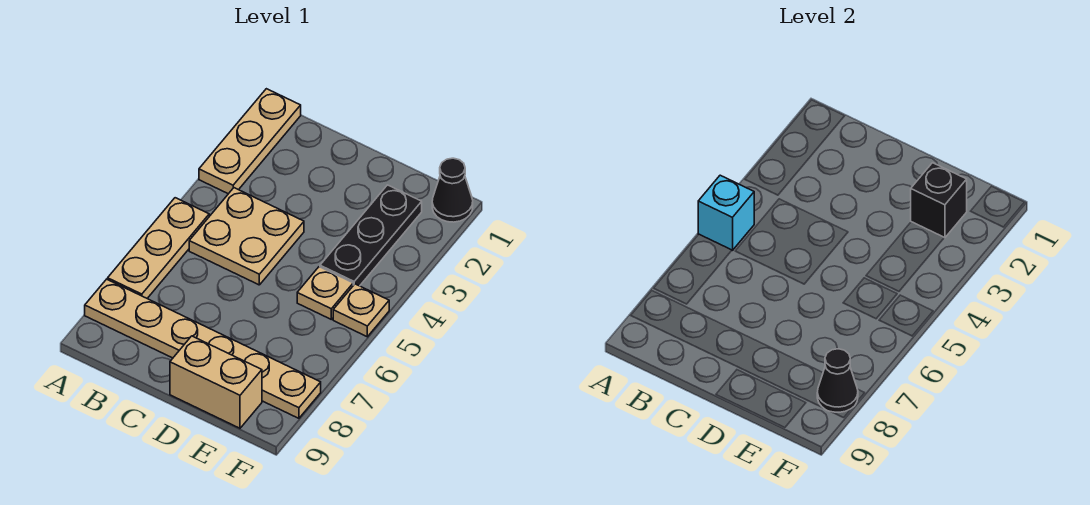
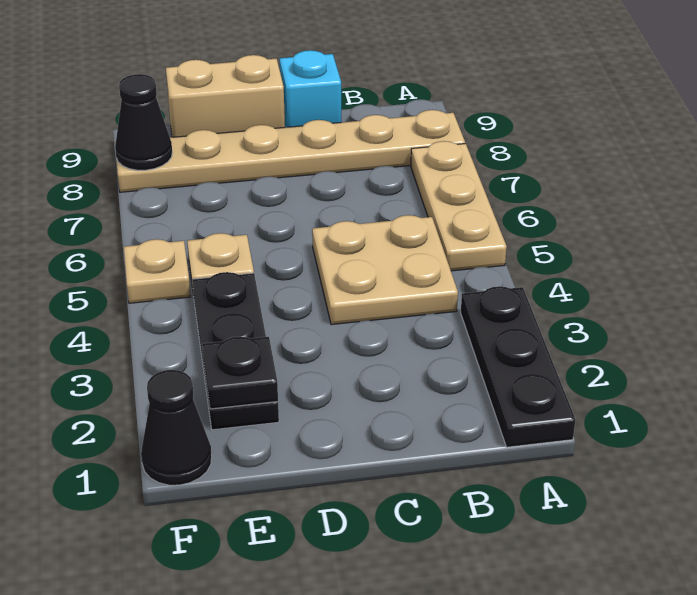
tan plate A1:A3 level 1 -> black plate A1:A3 level 1
cyan brick A5 level 2 -> cyan brick C9 level 1
black brick E2 level 2 -> black plate E2 level 2

